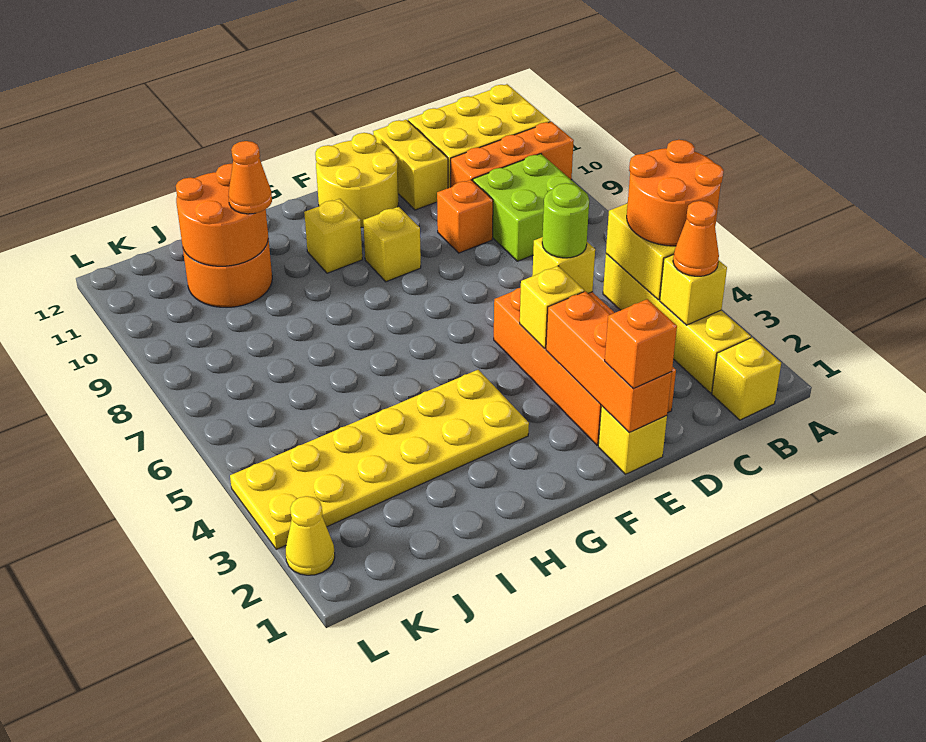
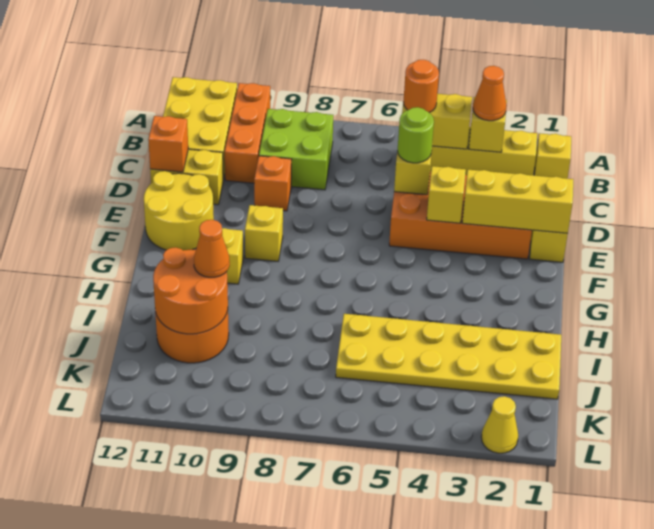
orange round brick A4:B5 level 3 -> orange round brick B5 level 3
orange brick E1:E3 level 2 -> yellow brick E1:E3 level 2
orange brick E1 level 3 -> orange brick D12 level 2
yellow plate G3:L4 level 1 -> yellow plate I1:J6 level 1

